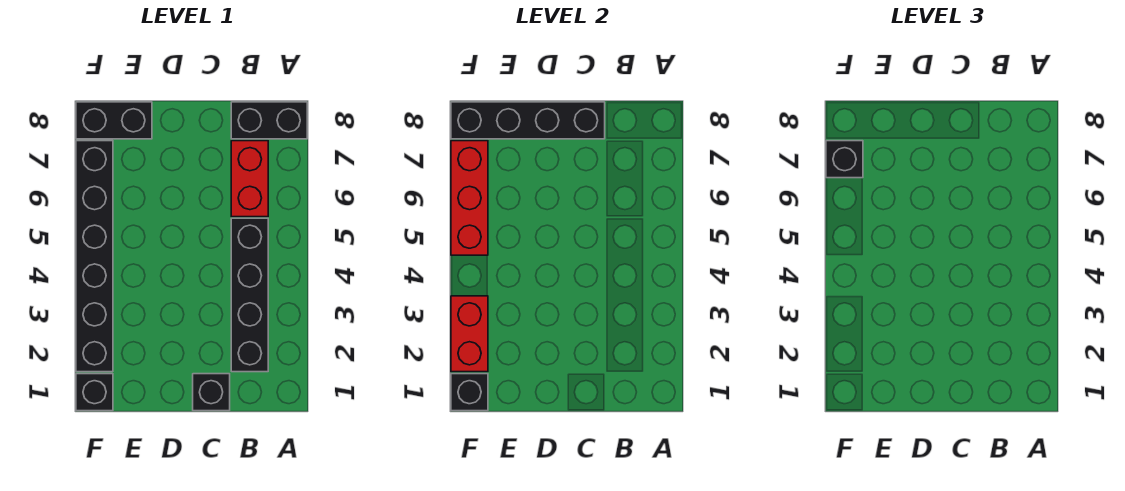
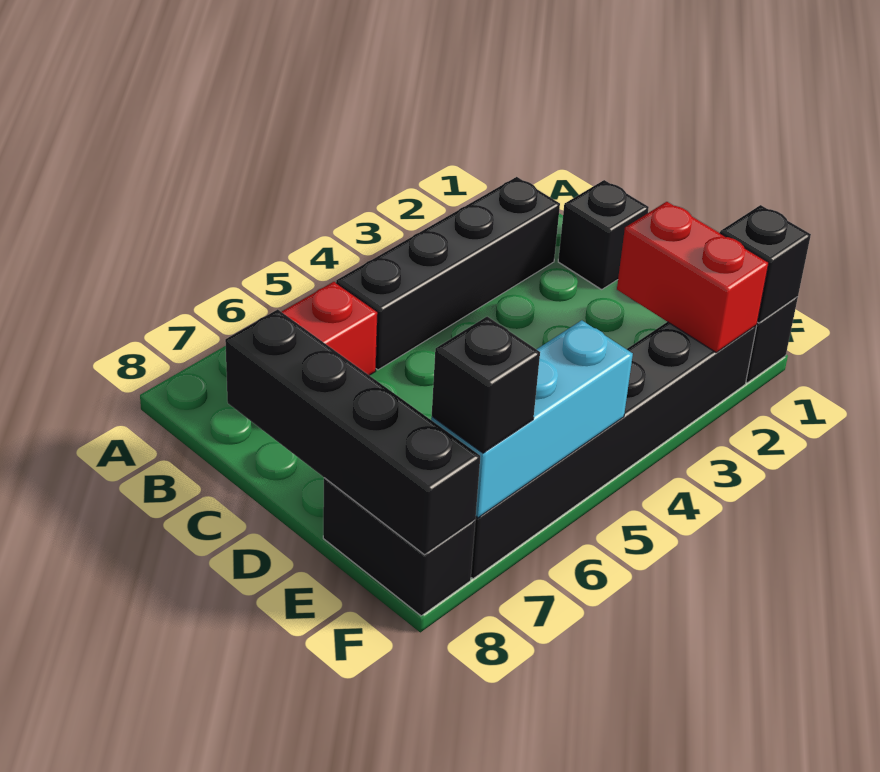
black brick A8:B8 level 1 -> none
red brick F2:F3 level 2 -> red brick E2:F2 level 2
red brick F5:F7 level 2 -> cyan brick F5:F7 level 2

